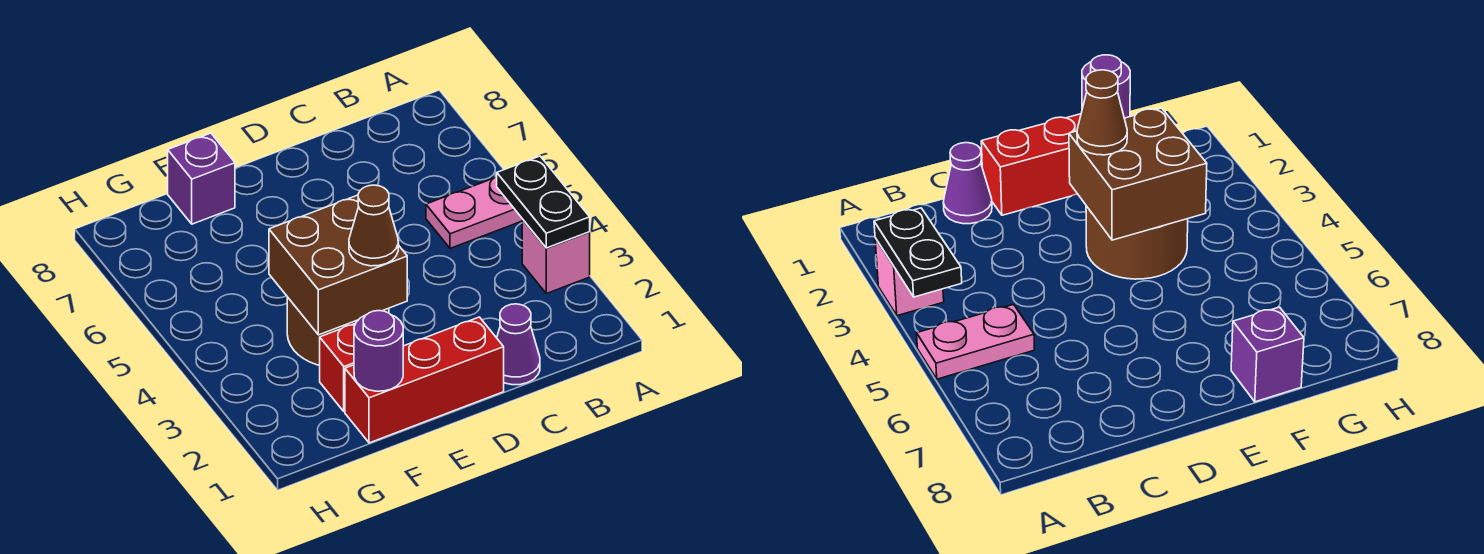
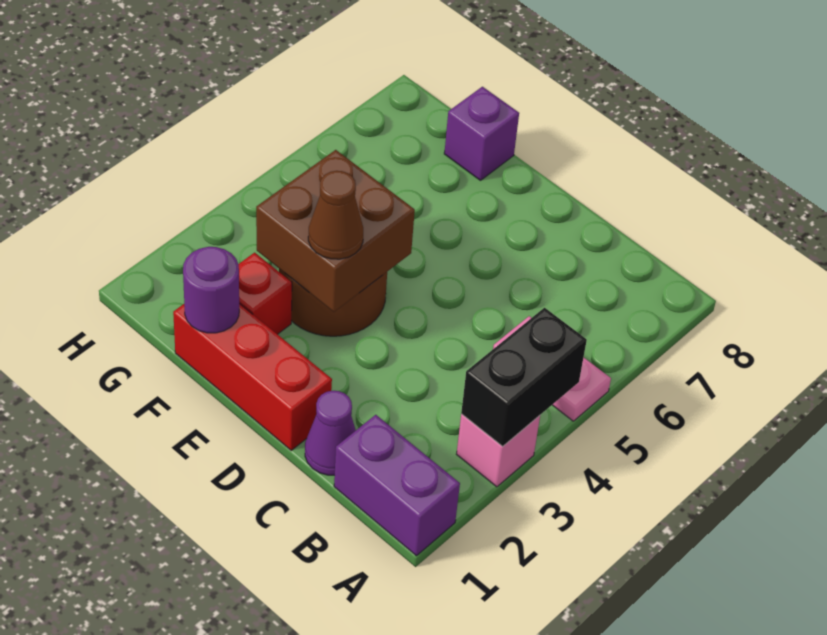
none -> purple brick A1:B1 level 1
black plate A3:A4 level 2 -> black brick A3:A4 level 2

